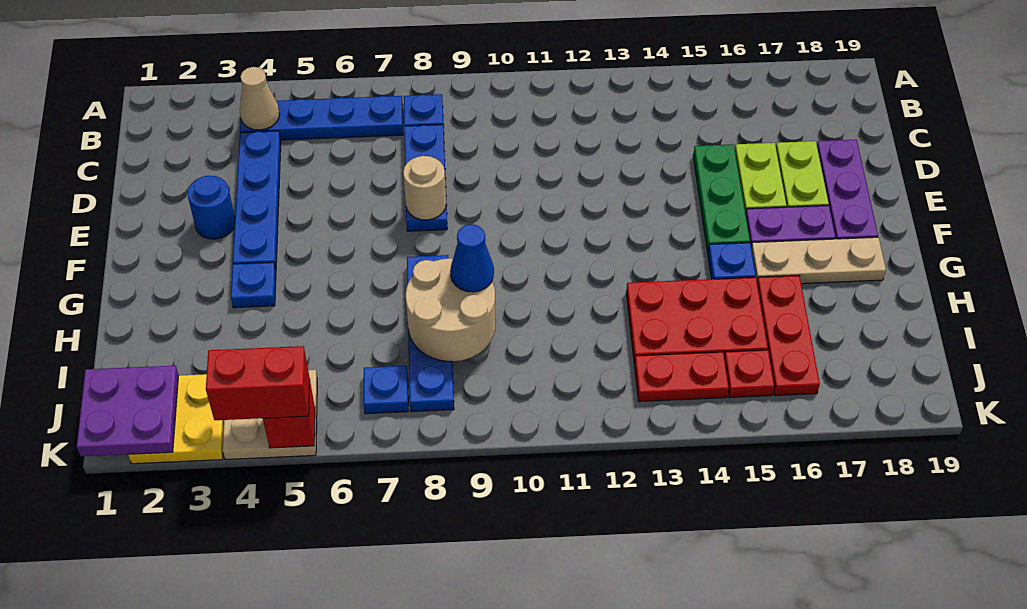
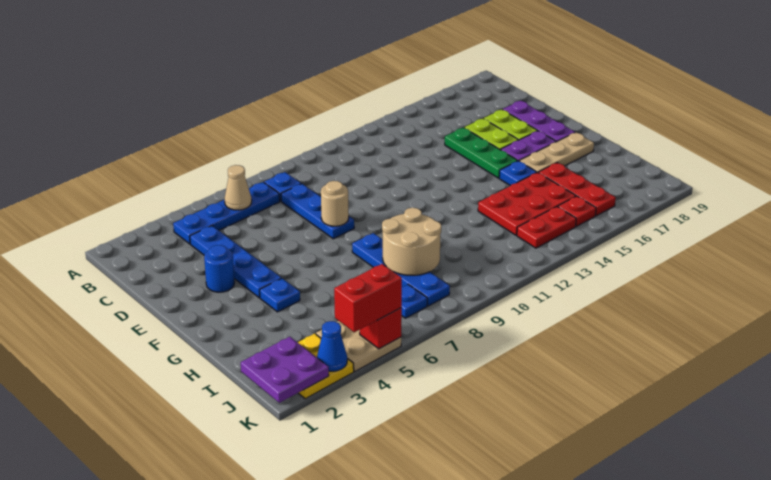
tan cone B4 level 2 -> tan cone B6 level 2
blue cone H9 level 3 -> blue cone K3 level 2

